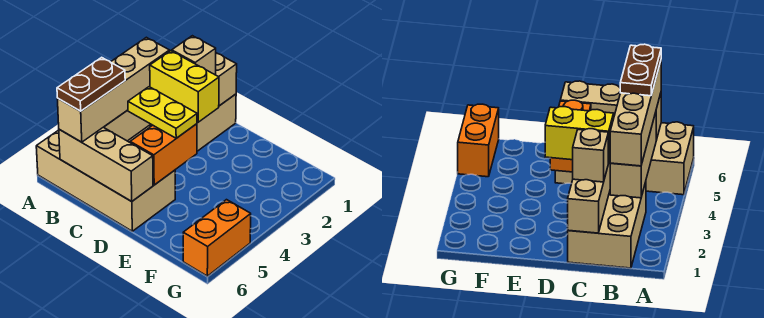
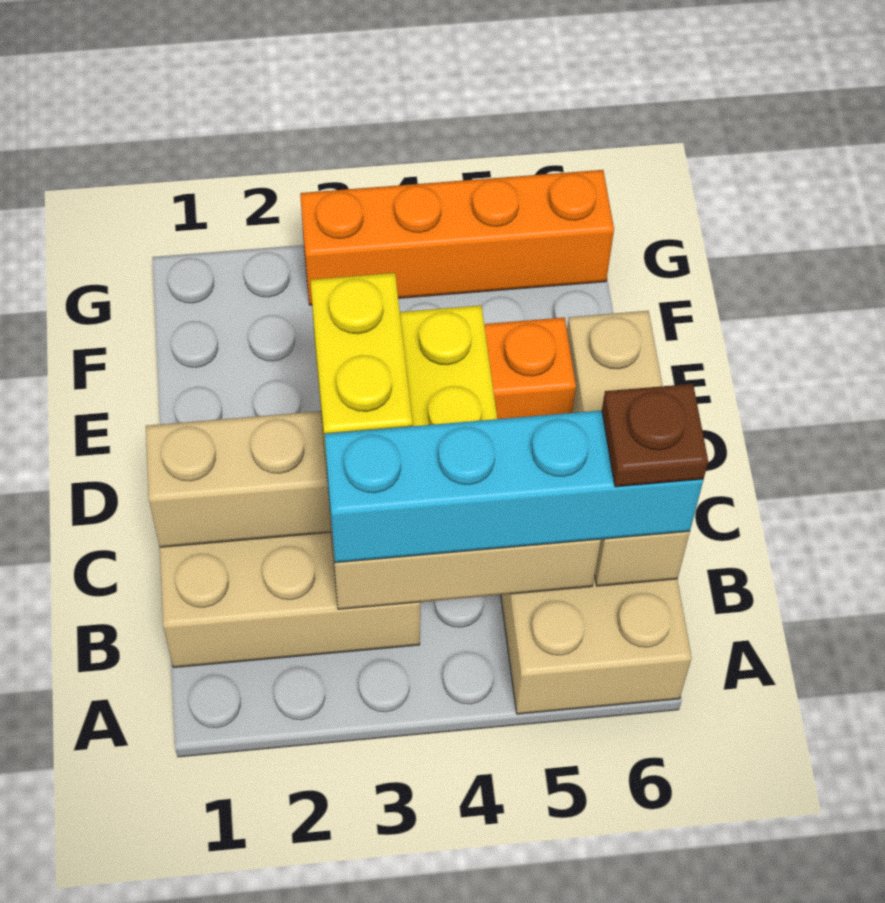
tan brick B3:B6 level 3 -> cyan brick B3:B6 level 3
brown plate B5:B6 level 4 -> brown plate B6 level 4
tan brick C2 level 3 -> none
orange brick G5:G6 level 1 -> orange brick G3:G6 level 1

